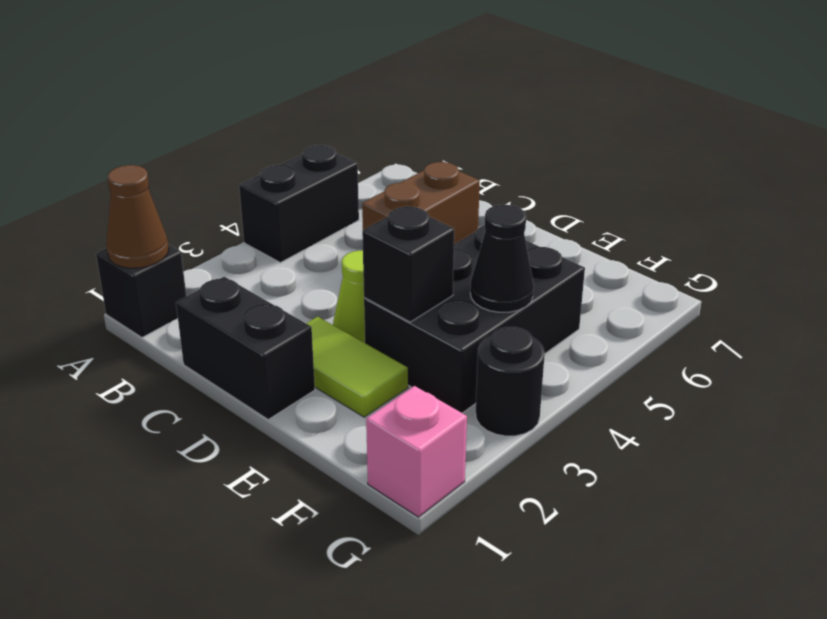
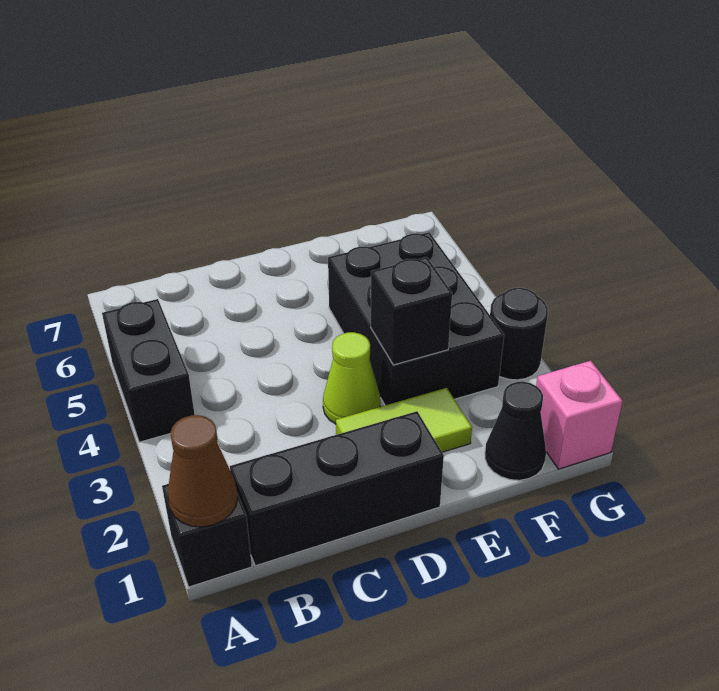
black brick C1:D1 level 1 -> black brick B1:D1 level 1
brown brick C5:C6 level 1 -> none
black cone F4 level 2 -> black cone F1 level 1

